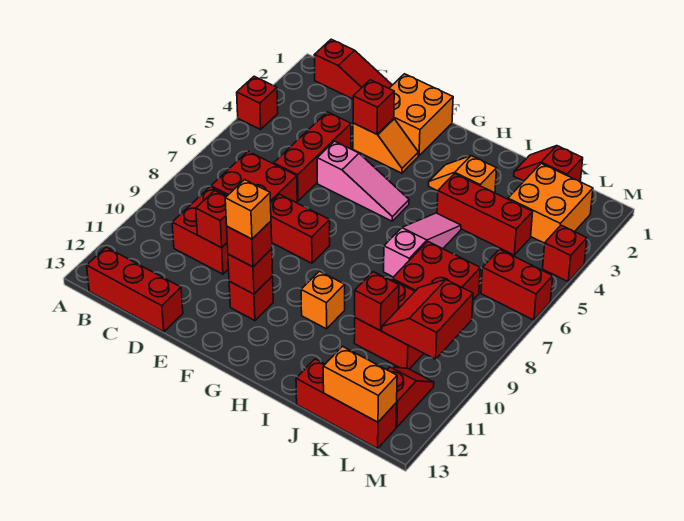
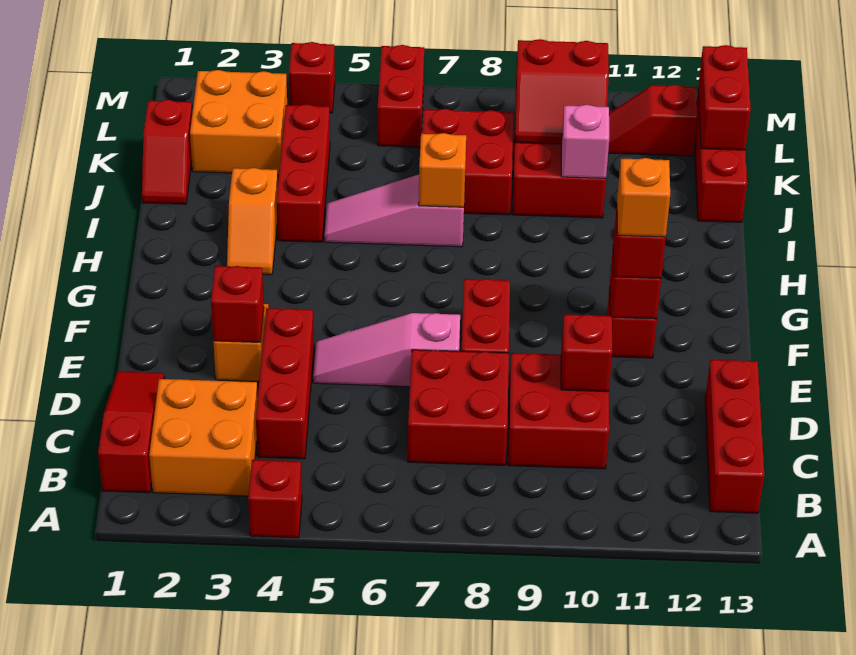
red brick D4:D6 level 1 -> red brick C4:E4 level 1
orange brick E1:F2 level 1 -> orange brick B2:C3 level 1
pink slope E5:G5 level 1 top E -> pink slope E5:E7 level 1 top 7
orange brick H10 level 1 -> orange brick I7 level 2
red brick J10 level 2 -> pink brick J10 level 2
orange brick K13:L13 level 2 -> red brick K13:L13 level 2

